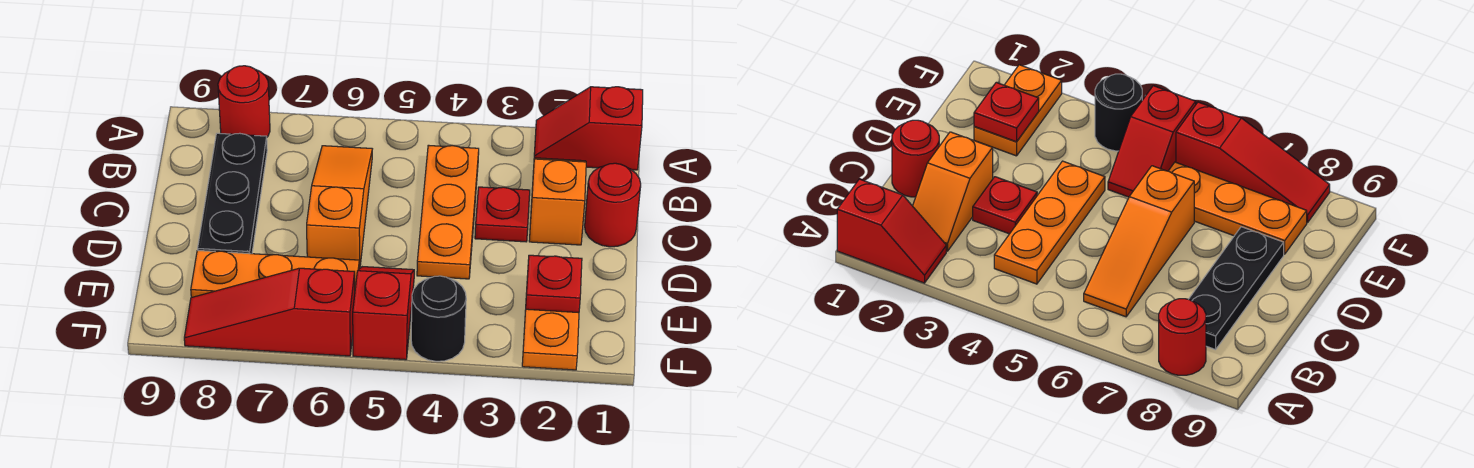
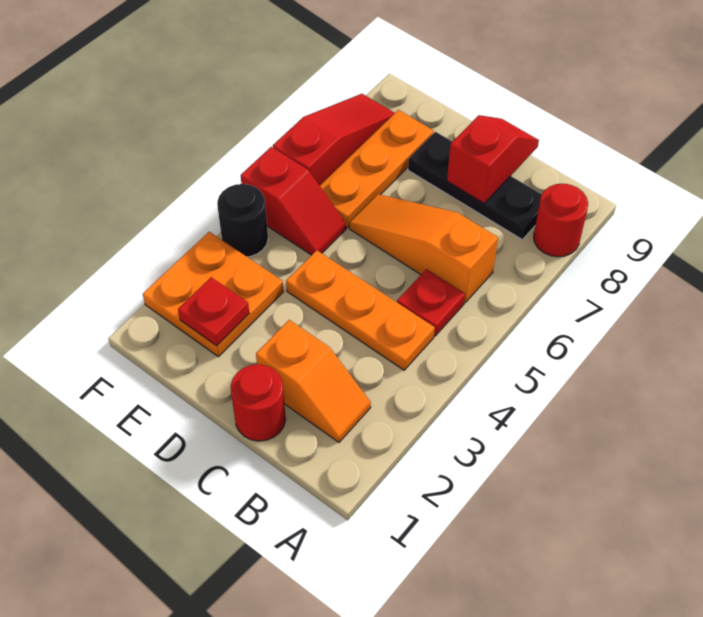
red slope A1:A2 level 1 top 1 -> red slope C8:C9 level 2 top 8
orange slope B6:D6 level 1 top D -> orange slope B6:D6 level 1 top B
red plate C3 level 1 -> red plate B5 level 1
orange plate E2:F2 level 1 -> orange plate E2:F3 level 1

